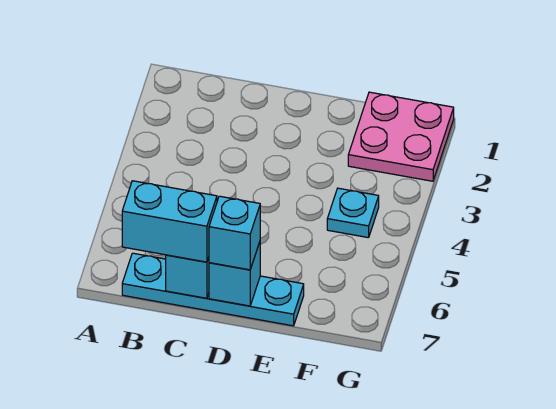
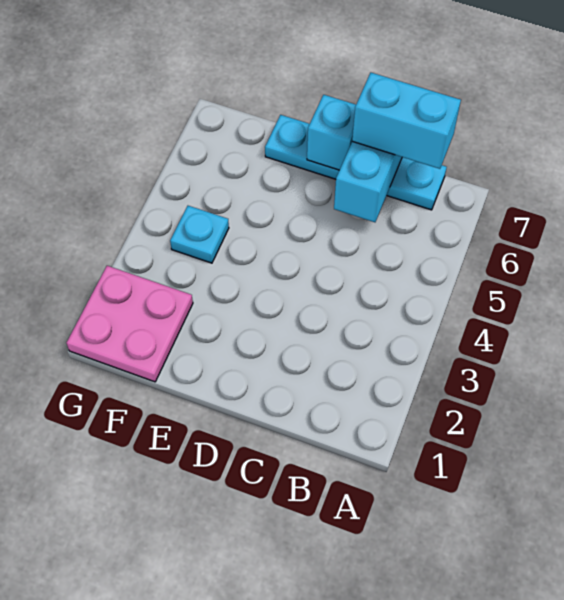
cyan brick D7 level 3 -> none

